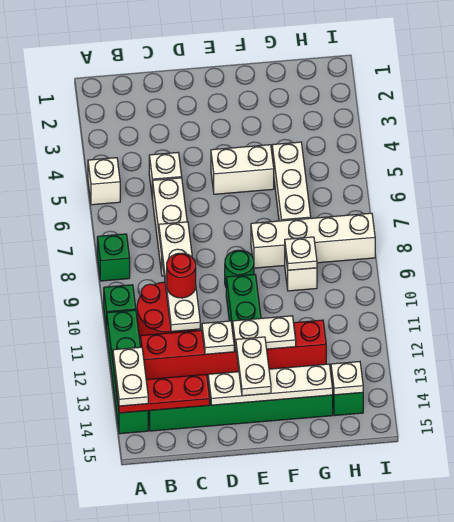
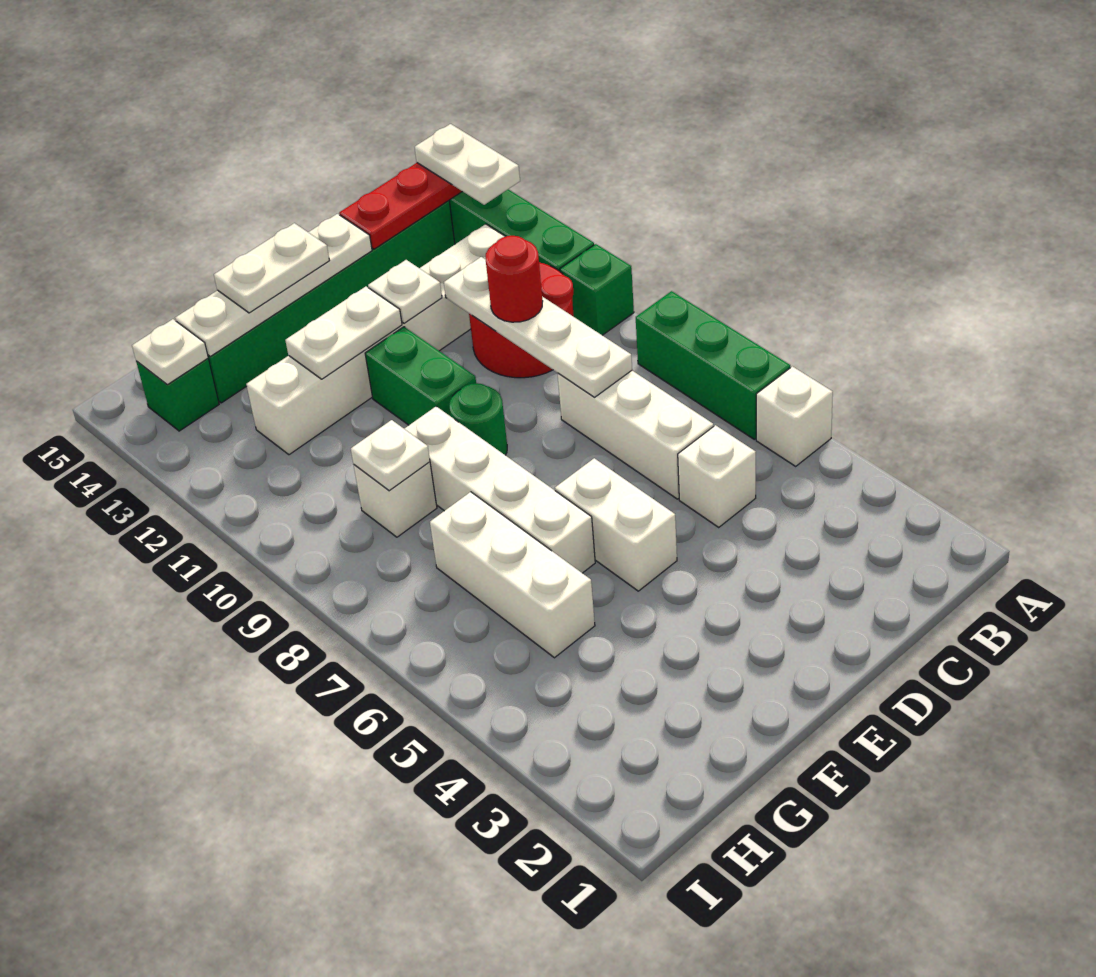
green brick A8 level 1 -> green brick A6:A8 level 1
red brick B12:G12 level 1 -> white brick B12:G12 level 1
white brick E5:F5 level 1 -> white brick E5:E6 level 1
white plate E13:E14 level 3 -> white plate E14:F14 level 3
white brick F8:I8 level 1 -> white brick F6:F9 level 1

